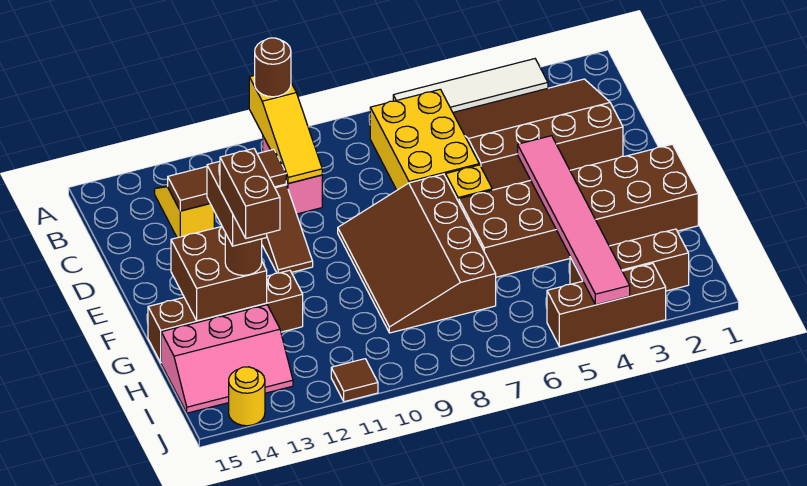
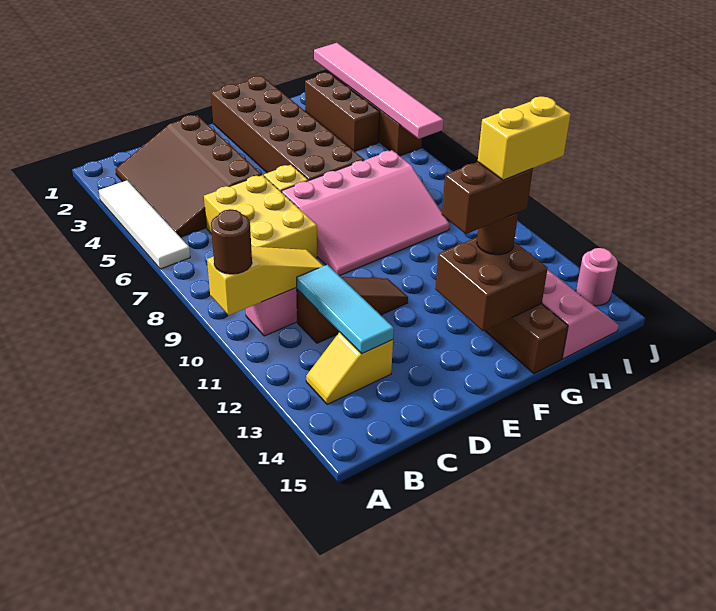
yellow brick B6:D7 level 1 -> yellow brick C6:D8 level 1
brown tile C11:C13 level 2 -> cyan tile C11:C13 level 2
pink tile E4:J4 level 2 -> pink tile J1:J6 level 2
brown slope E7:H9 level 1 top 7 -> pink slope E7:H9 level 1 top 7
brown brick G13:H13 level 5 -> yellow brick G13:H13 level 5
brown tile J11 level 1 -> none
yellow round brick J14 level 1 -> pink round brick J14 level 1

